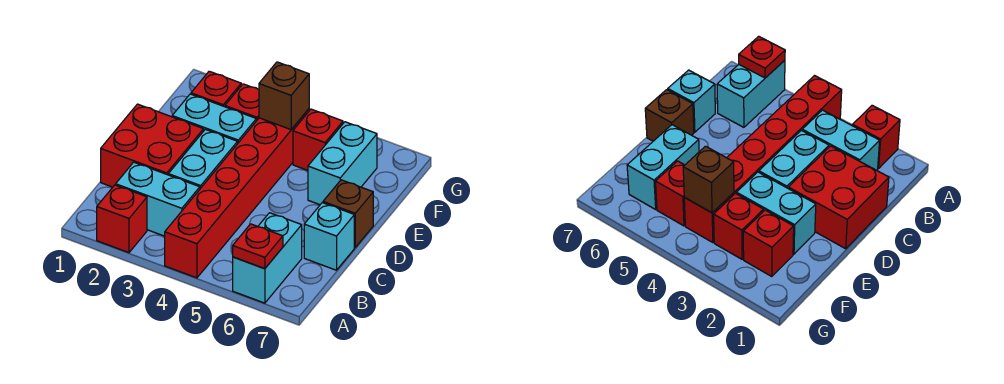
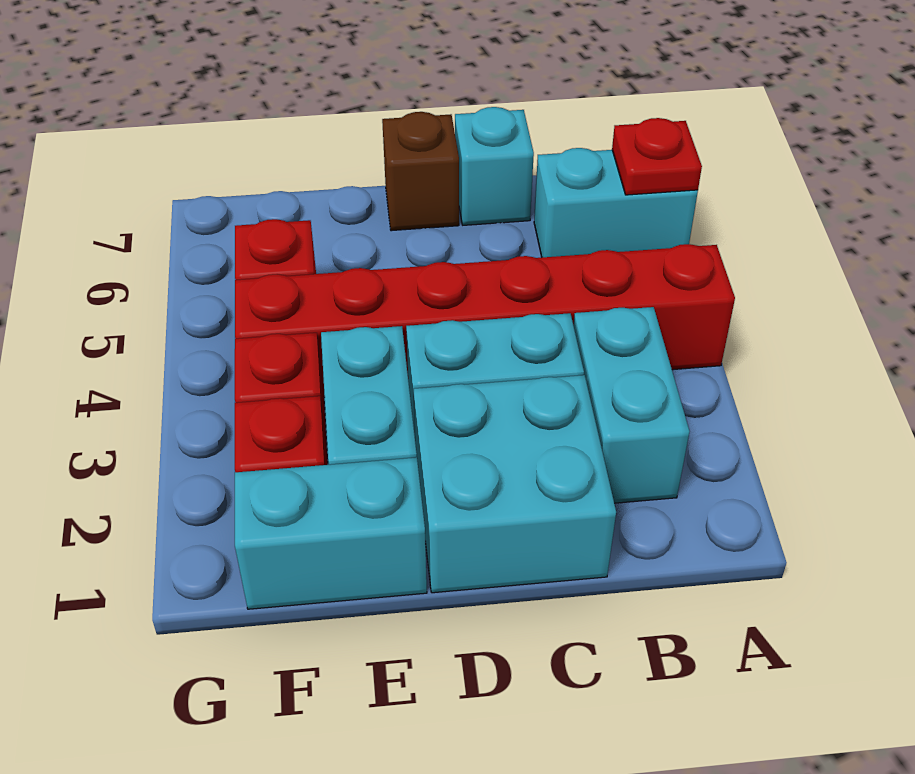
red brick A2 level 1 -> none
red brick C1:D2 level 1 -> cyan brick C1:D2 level 1
cyan brick E6:F6 level 1 -> cyan brick E1:F1 level 1
brown brick F4 level 2 -> none

